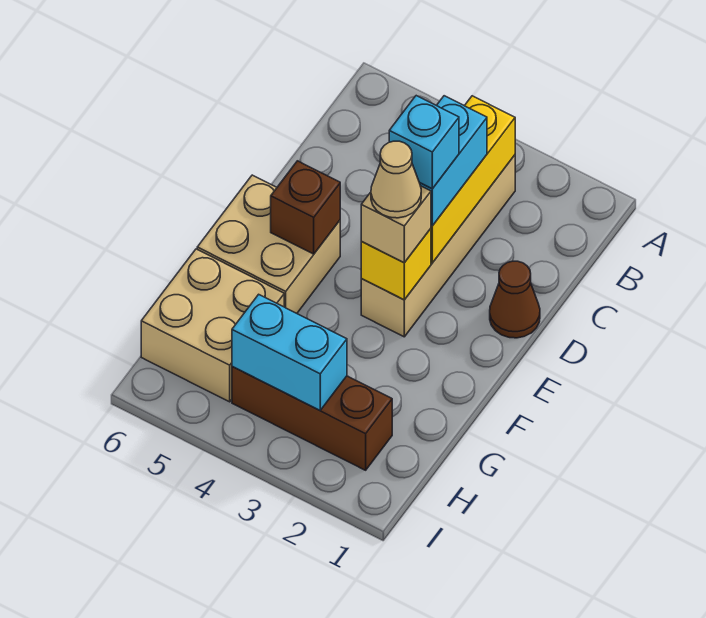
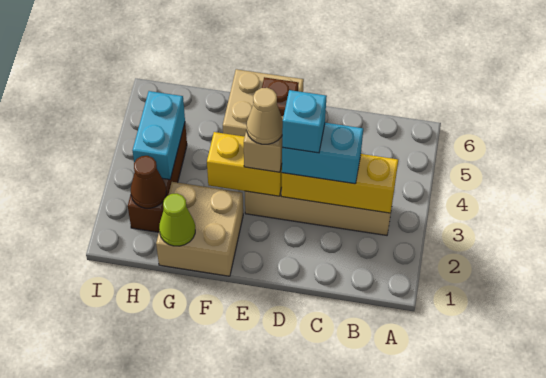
brown cone D1 level 1 -> brown cone H2 level 2
yellow brick E3 level 2 -> yellow brick E3:F3 level 2
none -> lime cone G1 level 2
tan brick G5:H6 level 1 -> tan brick F1:G2 level 1

